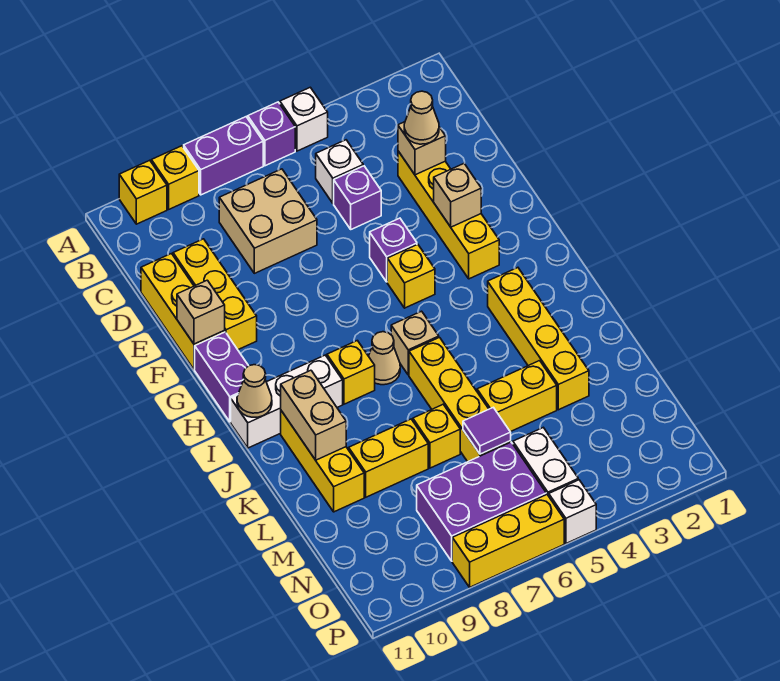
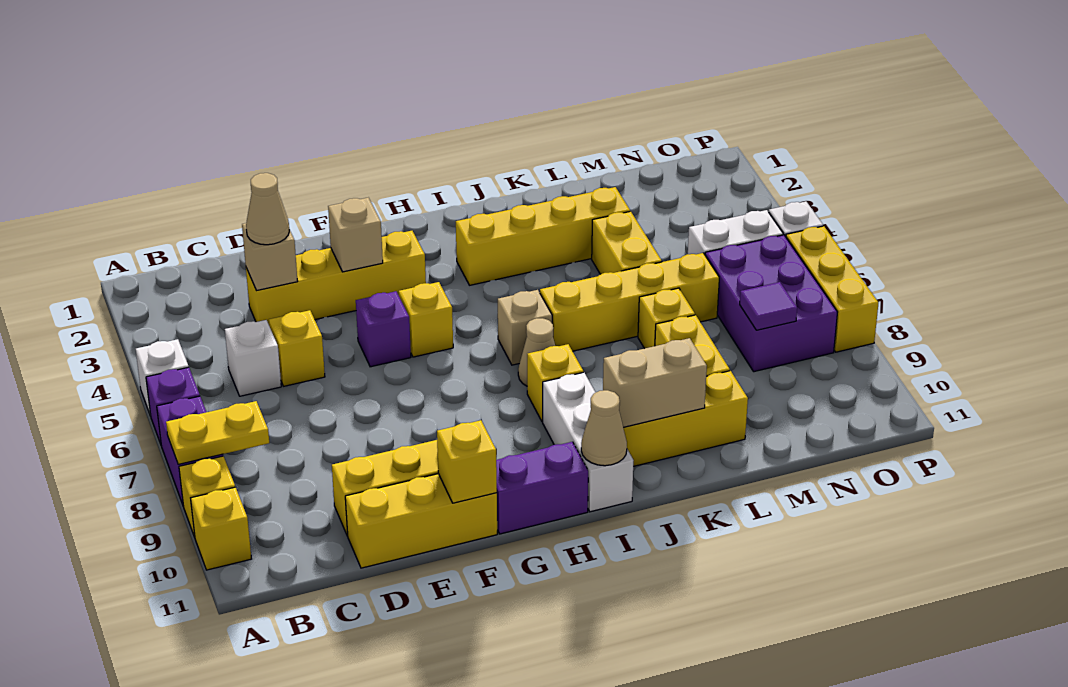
none -> yellow plate A8:B8 level 2
tan brick C7:D8 level 1 -> none
purple brick D5 level 1 -> yellow brick D5 level 1
tan brick F11 level 2 -> yellow brick F11 level 2
purple tile M6 level 2 -> purple tile N8 level 2

